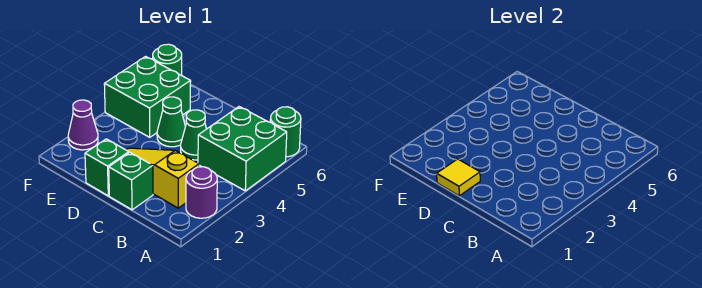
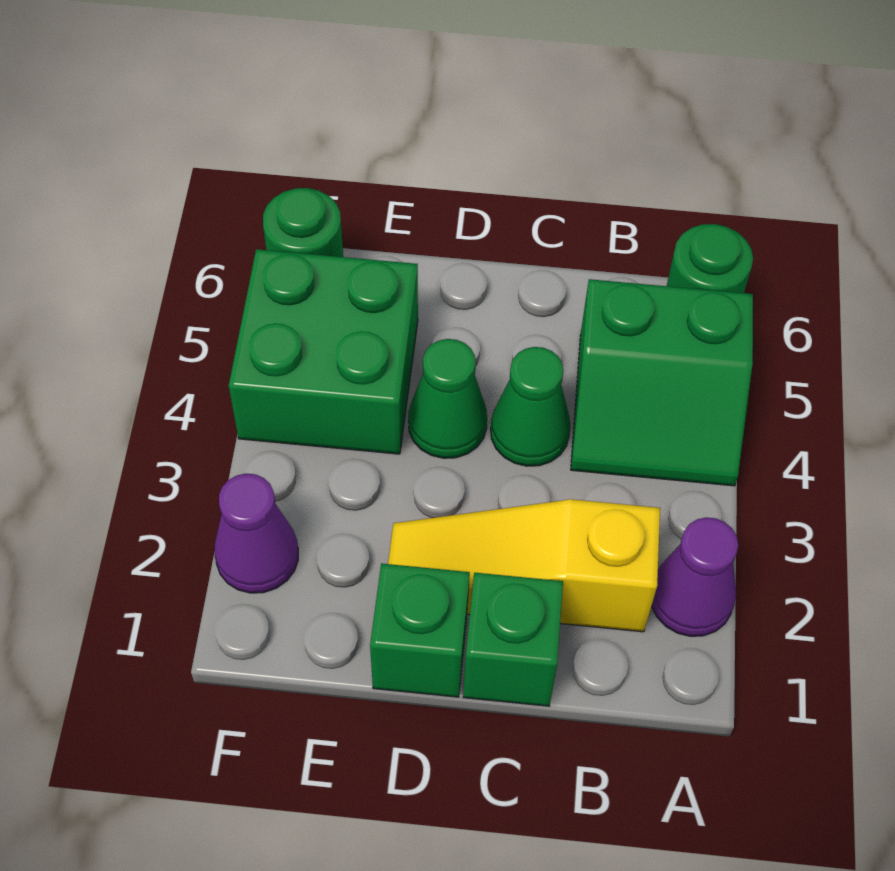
purple round brick A2 level 1 -> purple cone A2 level 1
green brick A4:B5 level 1 -> green slope A4:B5 level 1 top 5
yellow tile D1 level 2 -> none

